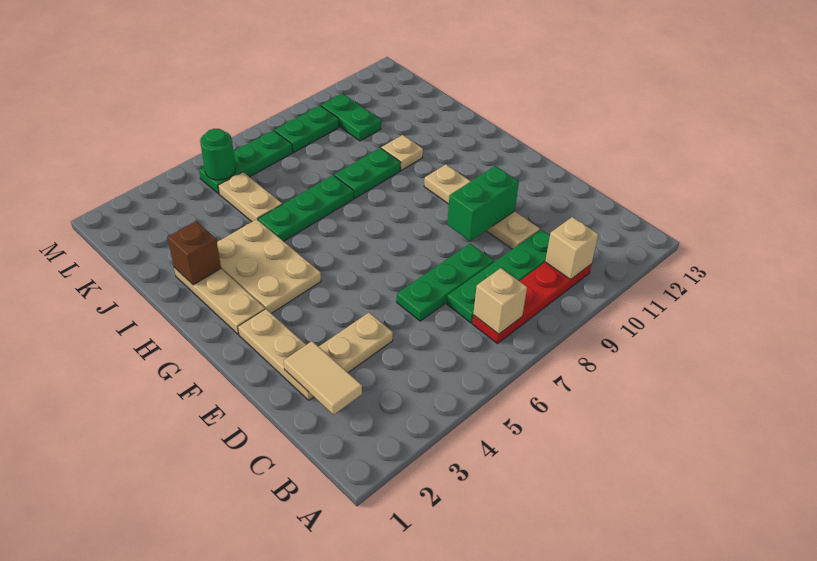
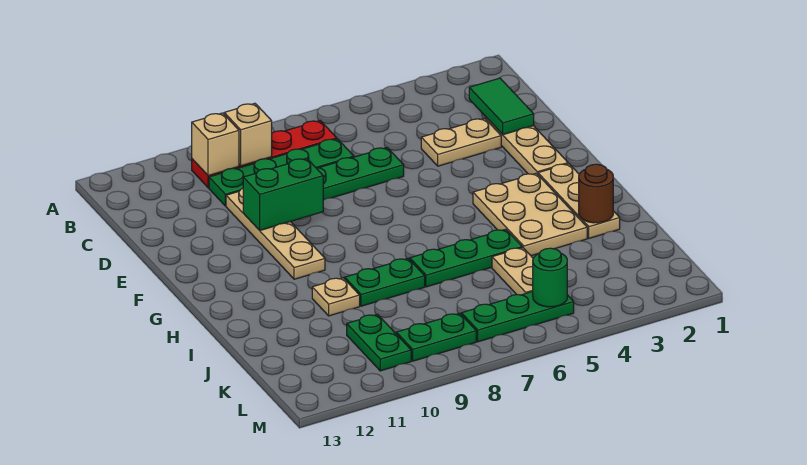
tan brick B7 level 2 -> tan brick B9 level 2
tan tile C2:D2 level 2 -> green tile C2:D2 level 2
brown brick I2 level 2 -> brown round brick I2 level 2

